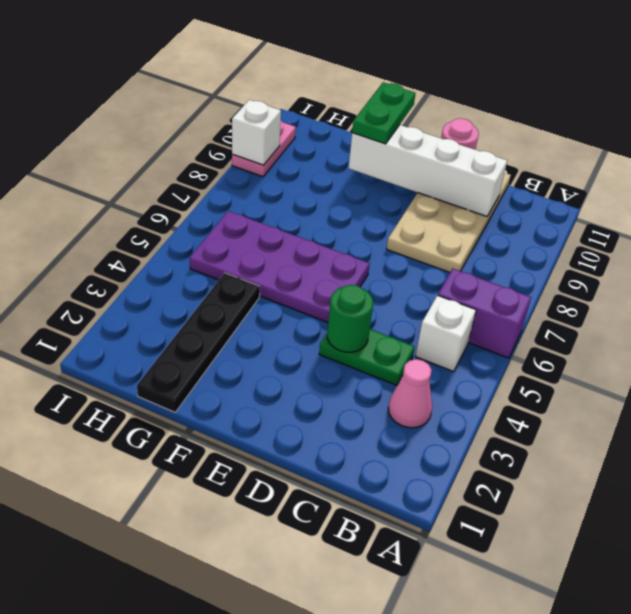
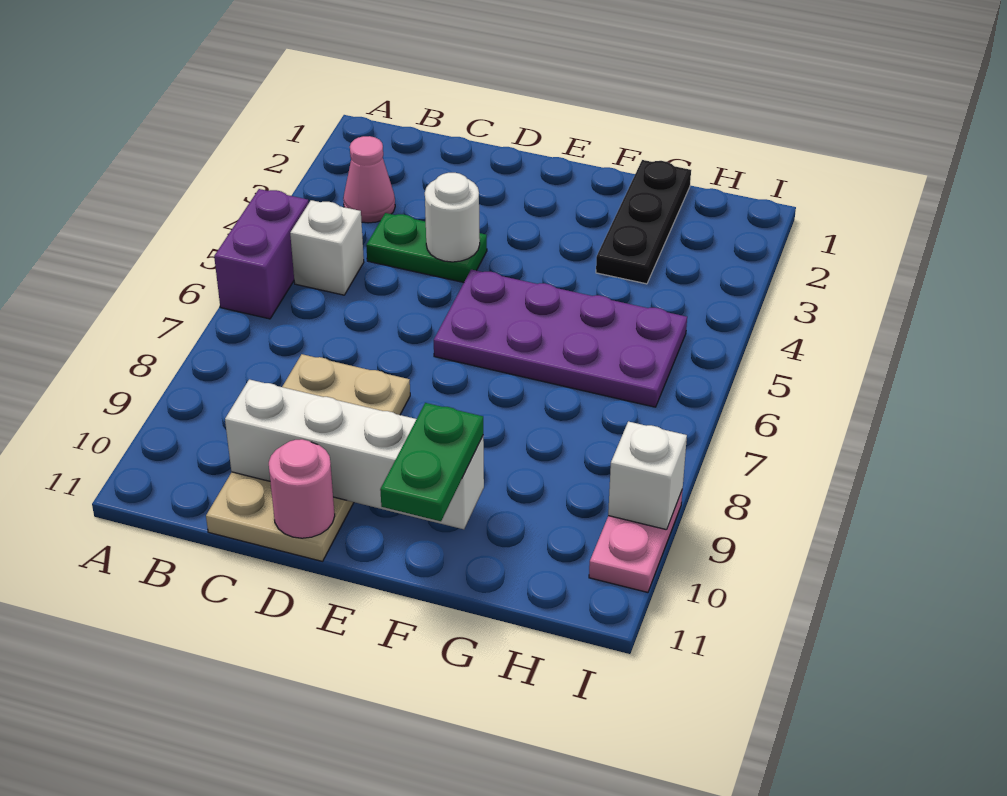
purple brick A6:B6 level 1 -> purple brick A5:A6 level 1
green round brick D4 level 2 -> white round brick D4 level 2
black plate G1:G4 level 1 -> black plate G1:G3 level 1

